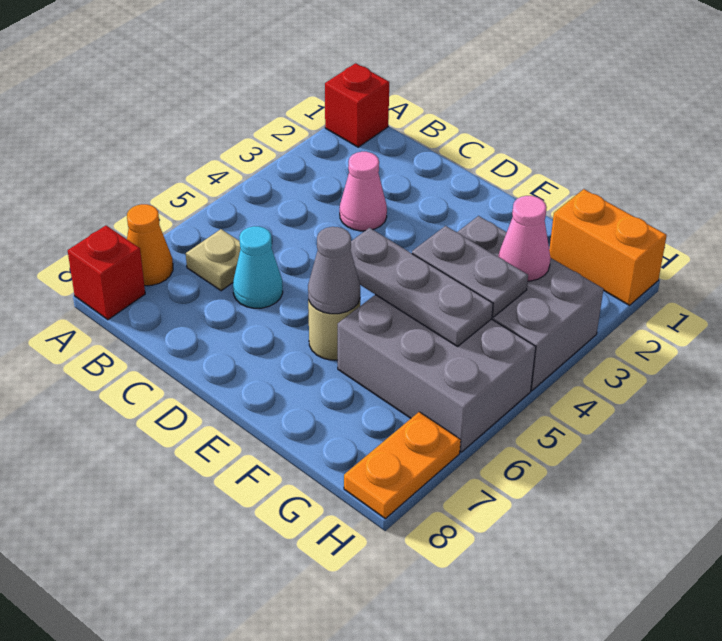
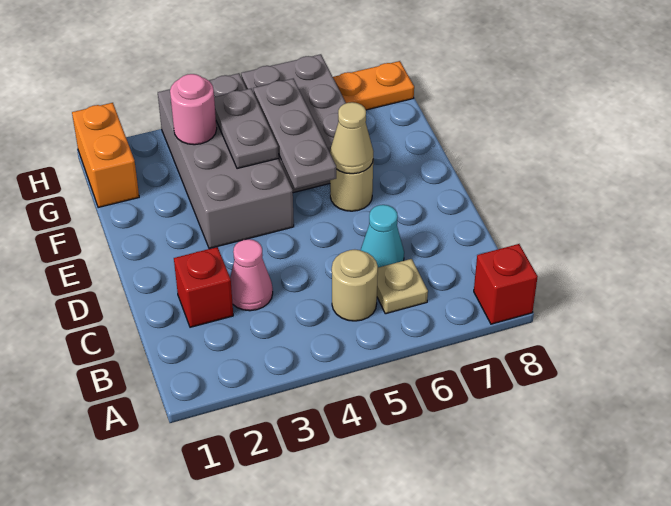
red brick A1 level 1 -> red brick C2 level 1
orange cone A7 level 1 -> none
none -> tan round brick B5 level 1
grey cone E6 level 2 -> tan cone E6 level 2
grey brick F3:H4 level 1 -> grey brick E3:H4 level 1
pink cone G3 level 2 -> pink round brick G3 level 2

